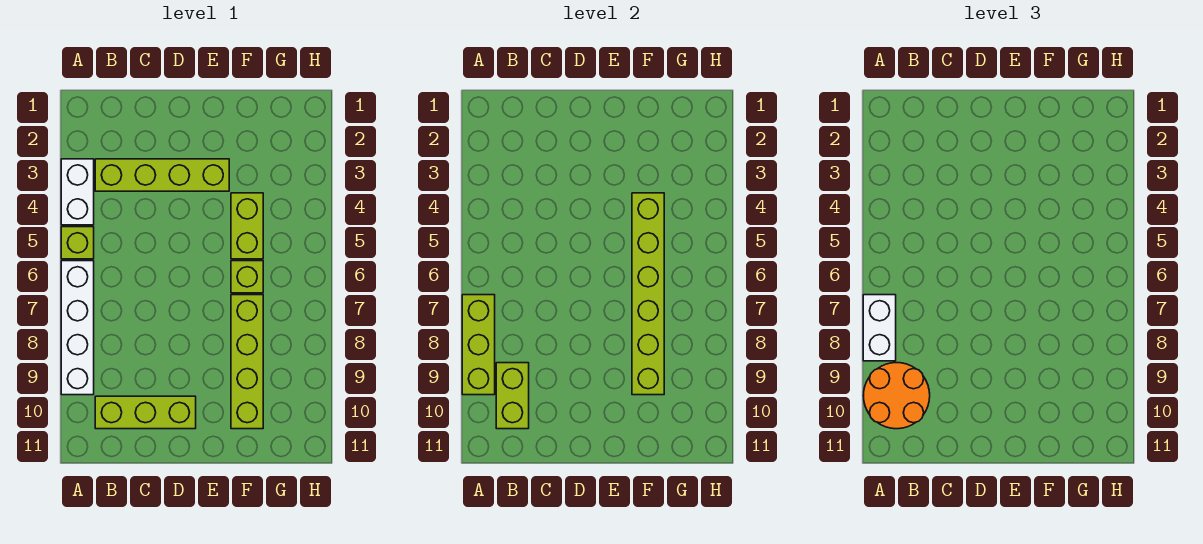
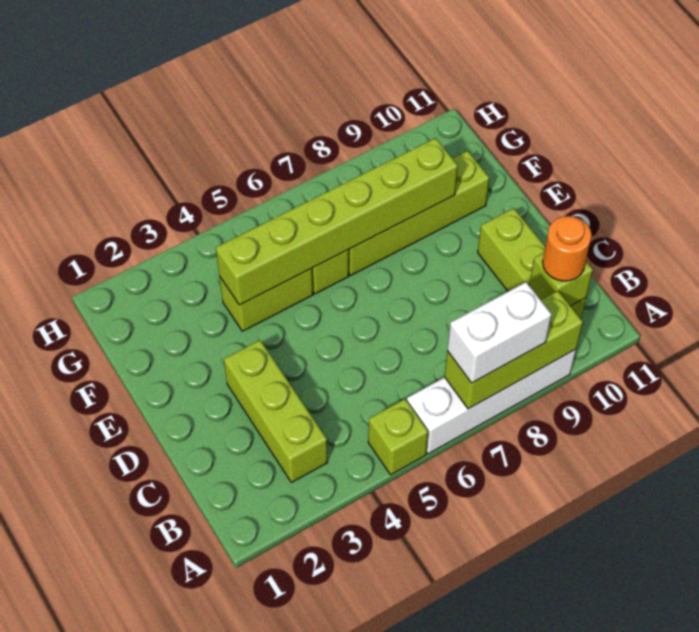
white brick A3:A4 level 1 -> none
orange round brick A9:B10 level 3 -> orange round brick B10 level 3
lime brick B3:E3 level 1 -> lime brick B3:D3 level 1
lime brick B9:B10 level 2 -> lime brick B10 level 2

